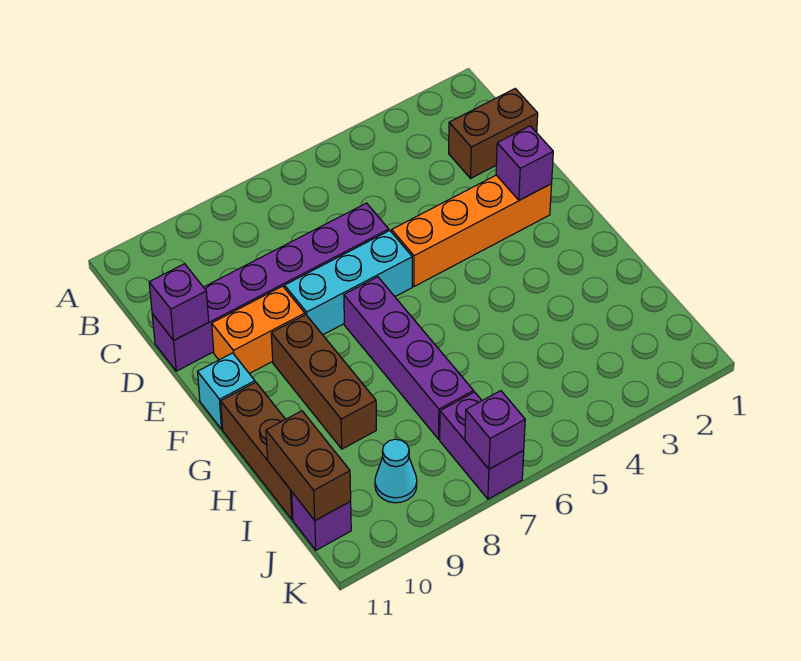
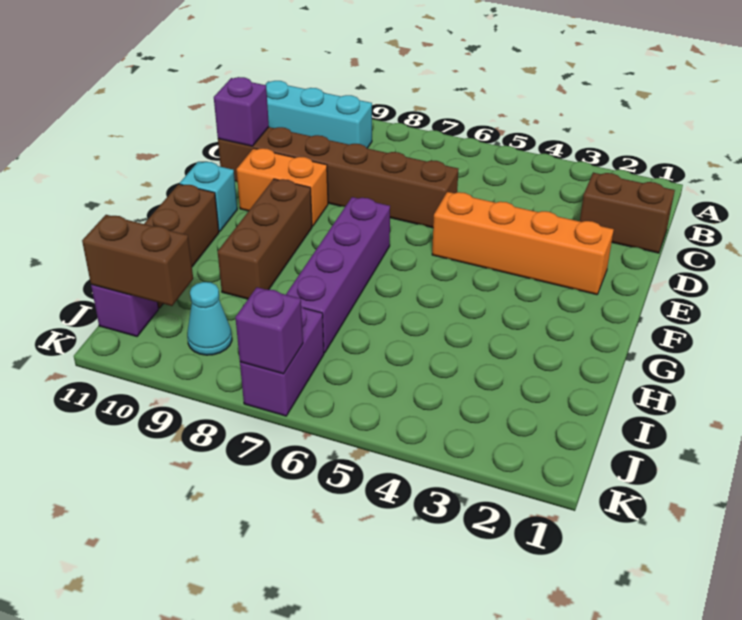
purple brick D6:D11 level 1 -> brown brick D6:D11 level 1
purple brick E2 level 2 -> none
cyan brick E6:E8 level 1 -> cyan brick B9:B11 level 1
brown brick I11:J11 level 2 -> brown brick J10:J11 level 2

